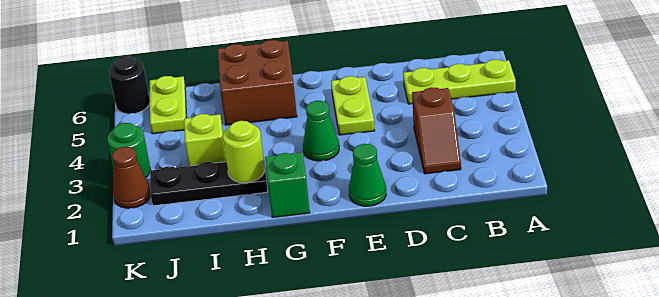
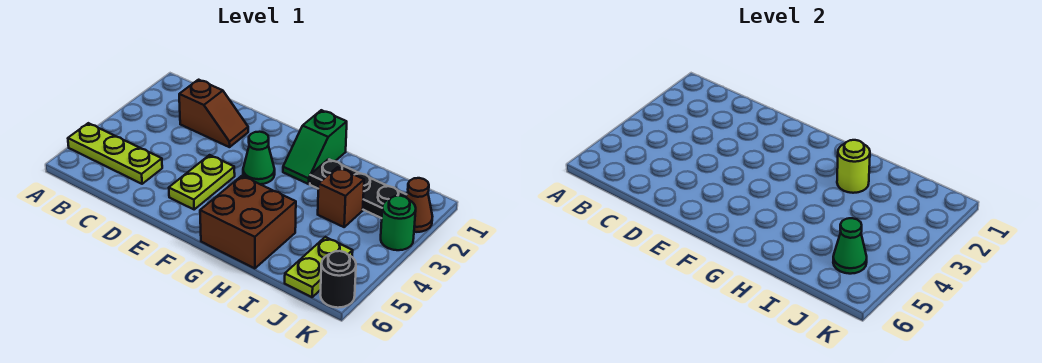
brown slope C2:C3 level 1 top 3 -> brown slope C2:D2 level 1 top C
green cone E1 level 1 -> green cone J5 level 2
lime brick I3 level 1 -> brown brick I3 level 1

